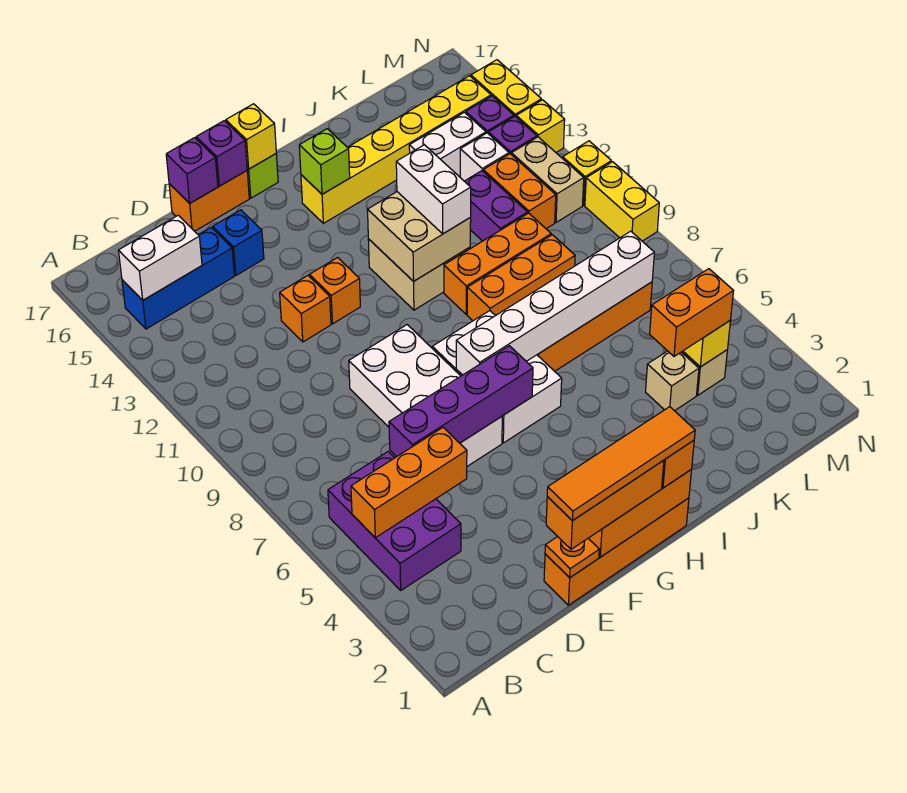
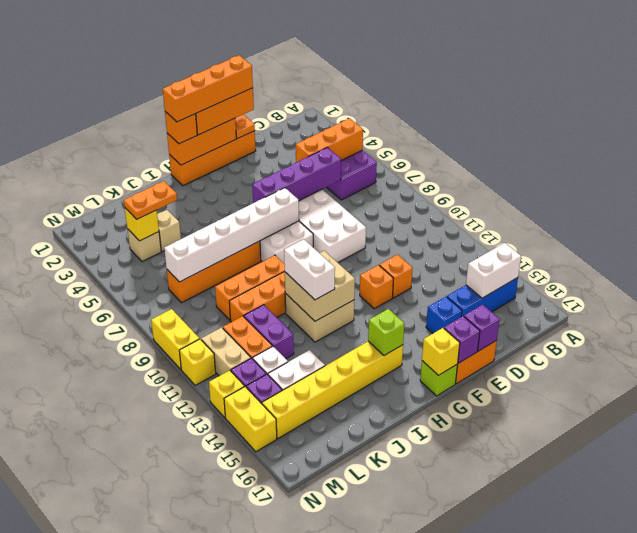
orange tile E1:H1 level 4 -> orange brick E1:H1 level 4
orange brick K4:L4 level 3 -> orange plate K4:L4 level 3

